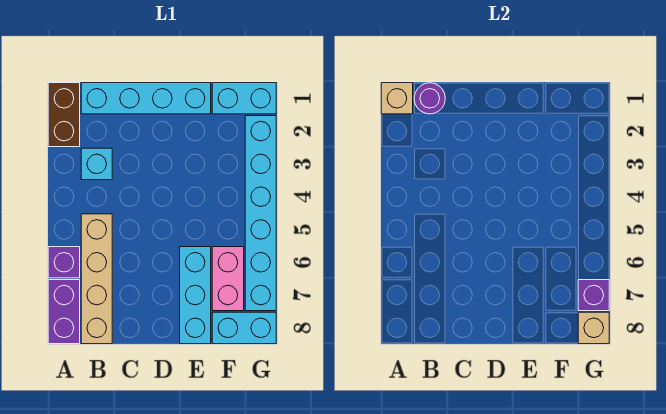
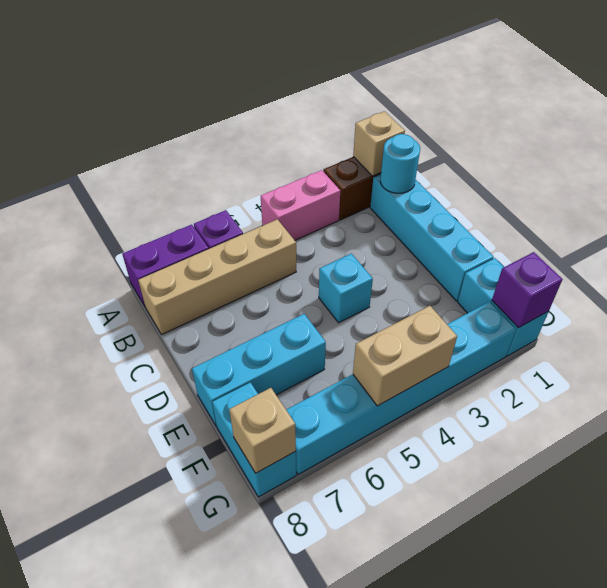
purple round brick B1 level 2 -> cyan round brick B1 level 2
cyan brick B3 level 1 -> cyan brick D4 level 1
pink brick F6:F7 level 1 -> pink brick A3:A4 level 1
none -> tan brick G4:G5 level 2
purple brick G7 level 2 -> purple brick G1 level 2

